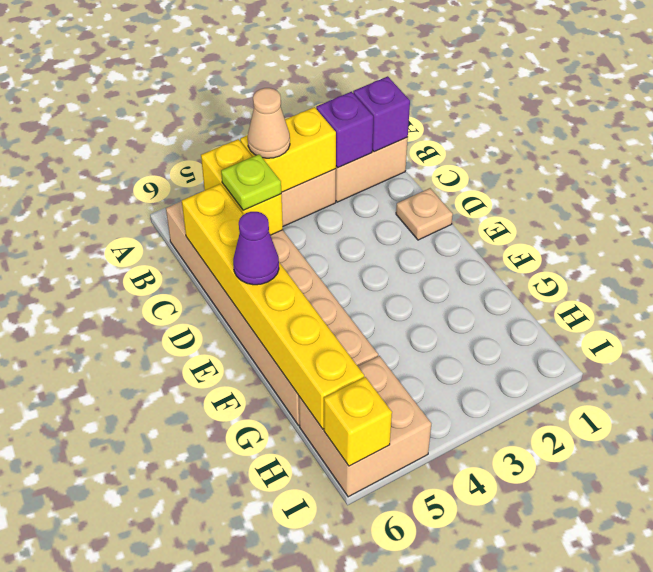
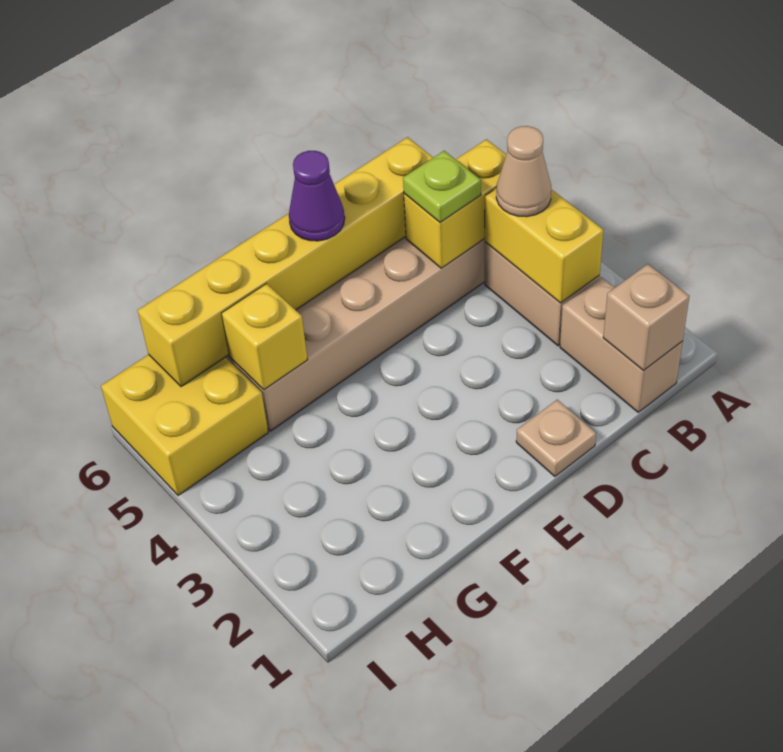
purple brick B1 level 2 -> tan brick B1 level 2
purple brick B2 level 2 -> none
tan brick H5:I6 level 1 -> yellow brick H5:I6 level 1
yellow brick I6 level 2 -> yellow brick G5 level 2

